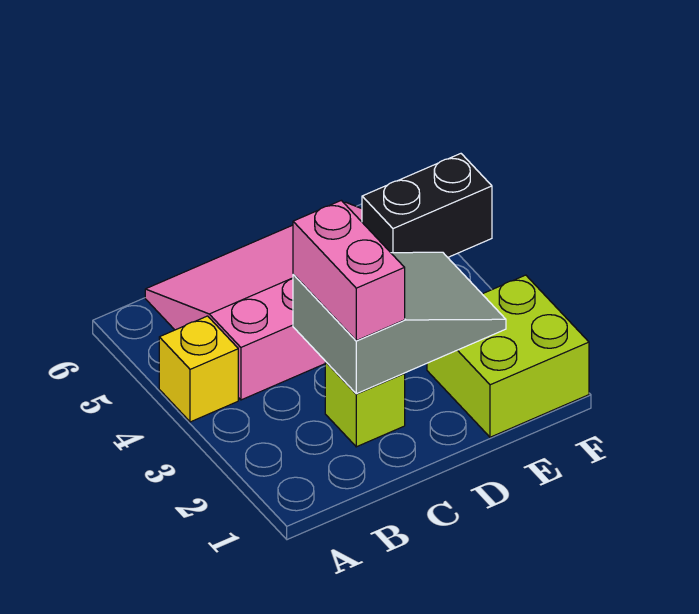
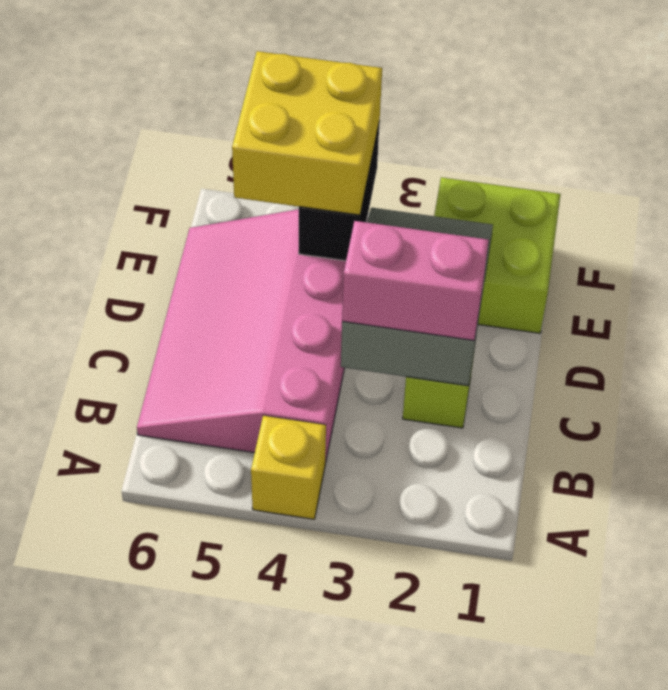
none -> yellow brick E4:F5 level 3

